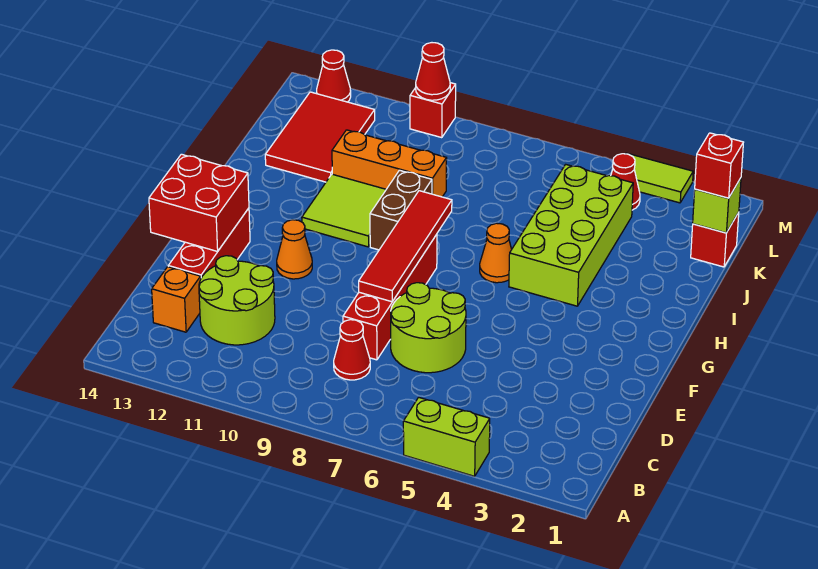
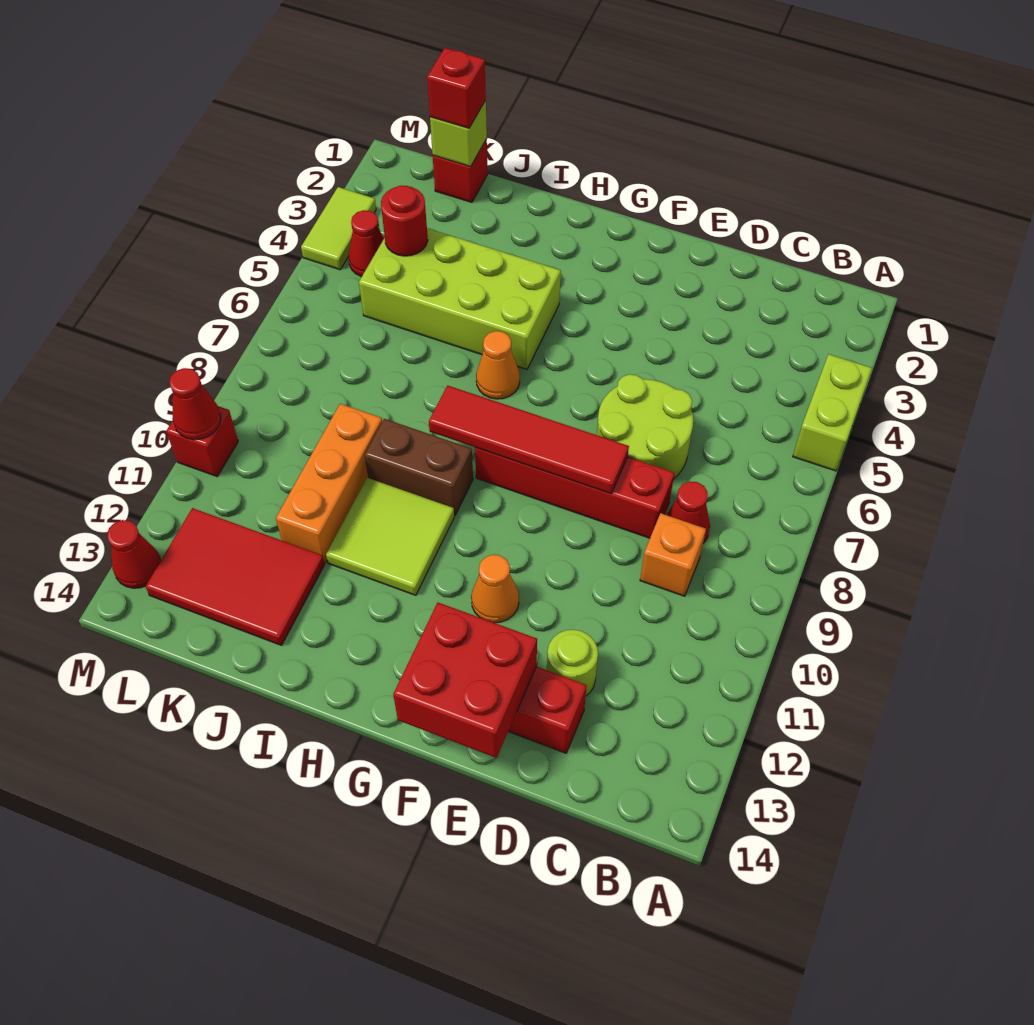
lime round brick C11:D12 level 1 -> lime round brick D12 level 1
orange brick C13 level 1 -> orange brick C9 level 1
none -> red round brick K4 level 2

